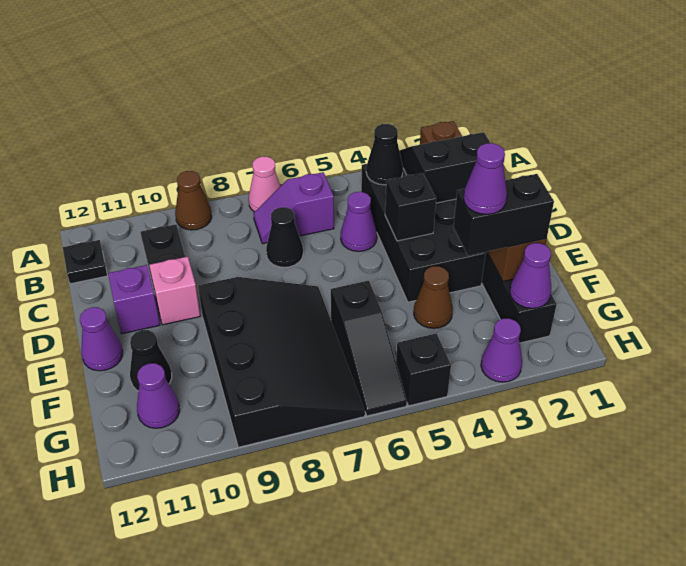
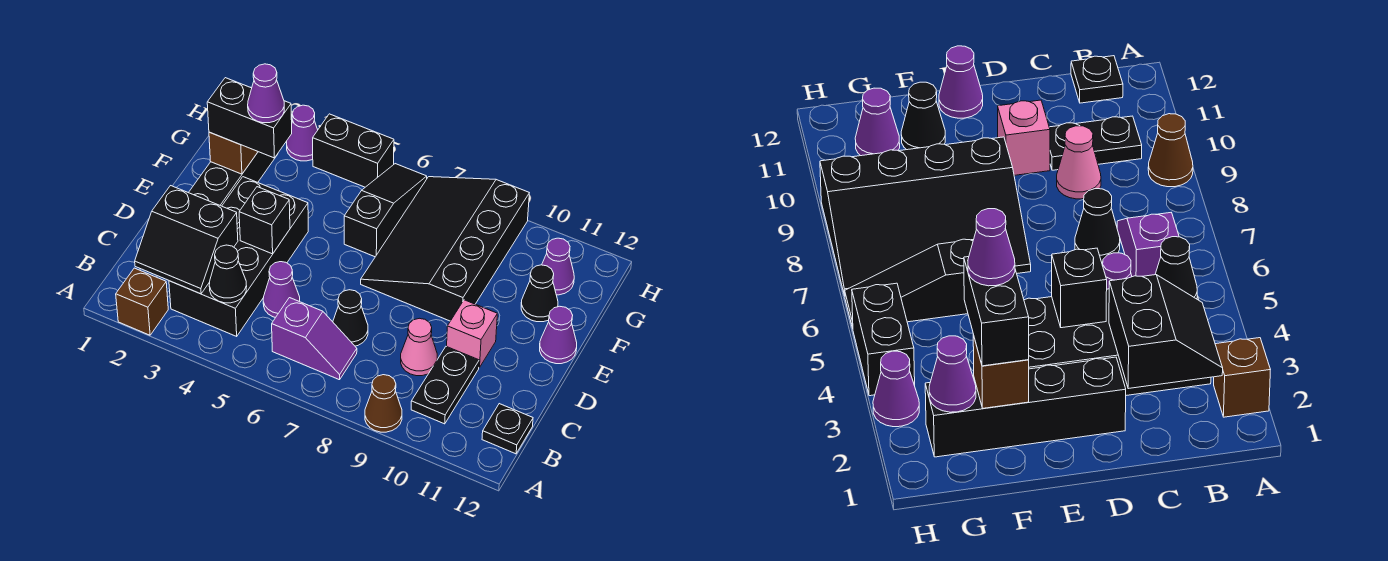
pink cone A7 level 1 -> pink cone C9 level 1
purple brick D11 level 1 -> none
brown cone F4 level 1 -> none
black brick H5 level 1 -> black brick H4:H5 level 1

